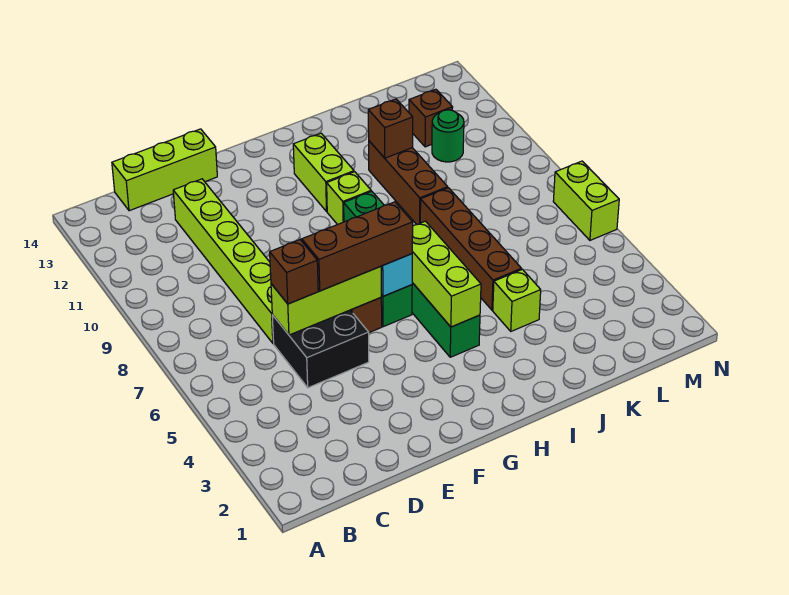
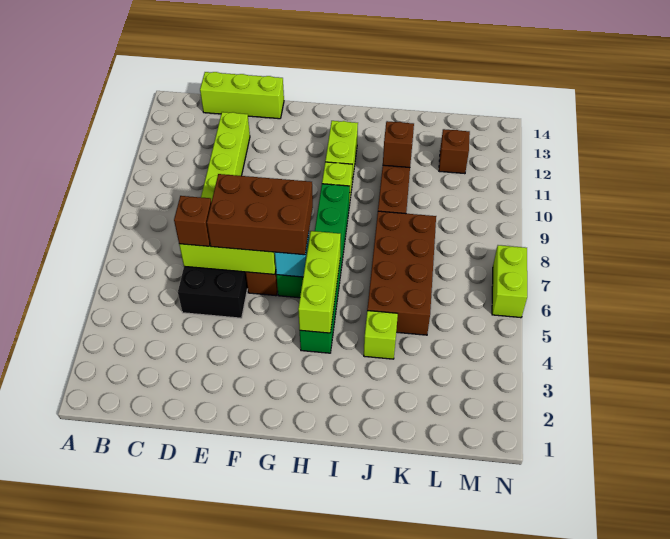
brown brick E6:G6 level 3 -> brown brick E6:G7 level 3
brown brick J5:J8 level 1 -> brown brick J5:K8 level 1
green round brick L11 level 1 -> none

